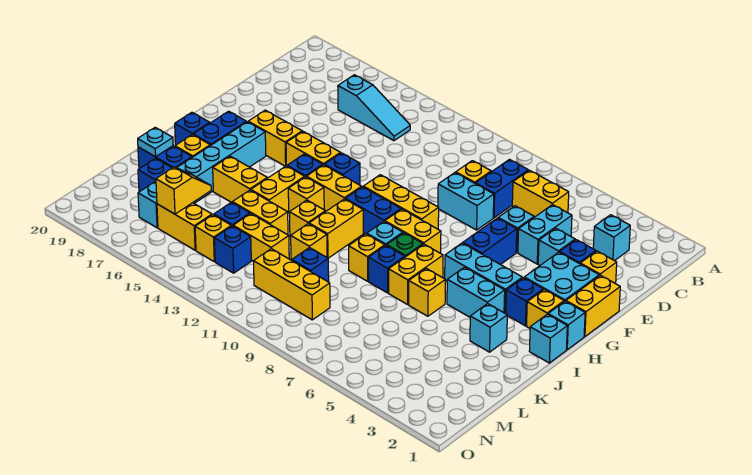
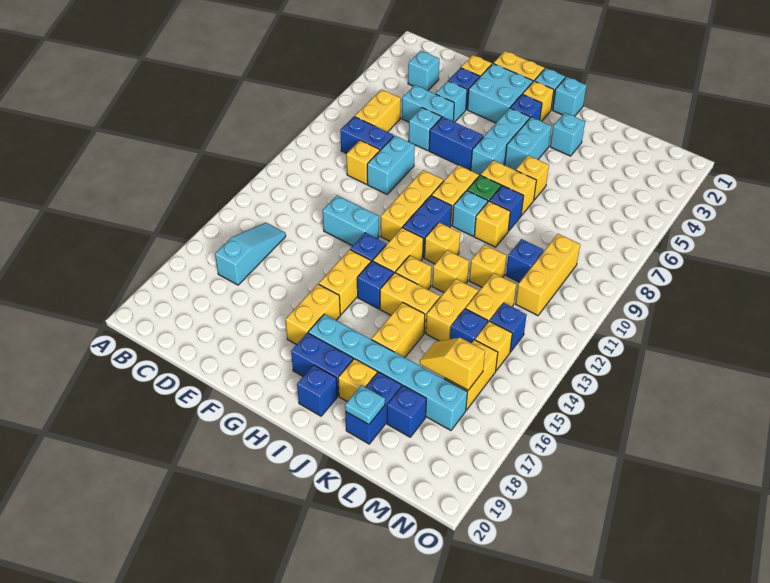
none -> cyan brick E12:F12 level 1
yellow brick I11:J11 level 1 -> yellow brick I11 level 1

